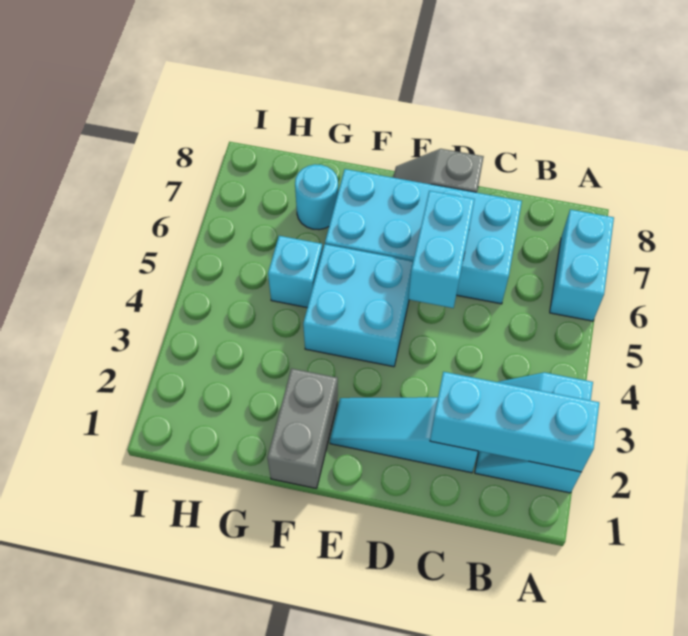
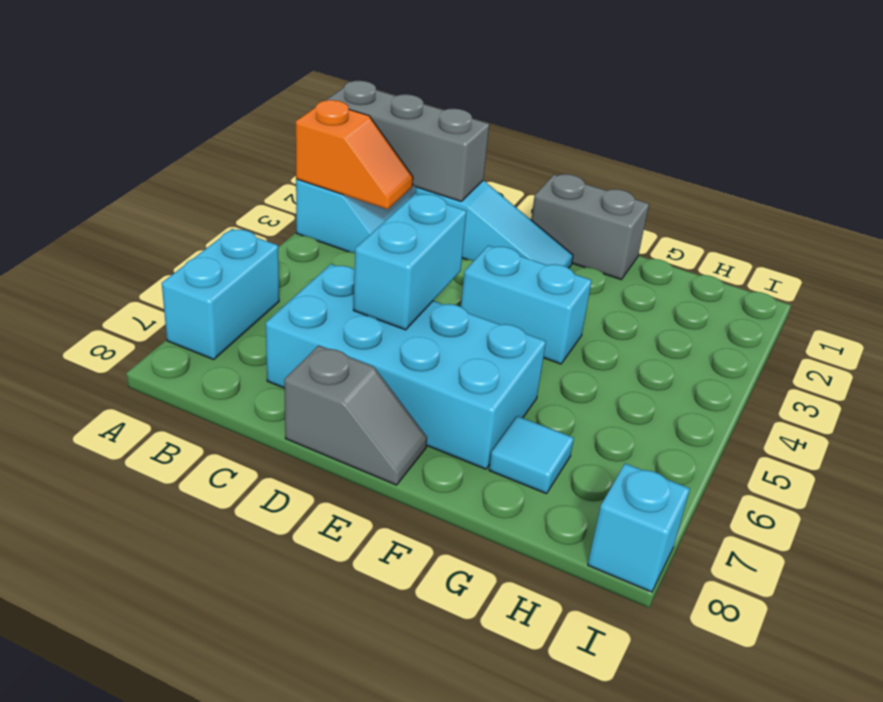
cyan brick A2:C2 level 2 -> grey brick A2:C2 level 2
none -> orange slope A3:B3 level 2 top A
cyan brick E4:F5 level 1 -> cyan brick E4:F4 level 1
grey brick F1:F2 level 1 -> grey brick E1:F1 level 1
cyan brick G5 level 1 -> cyan brick I8 level 1
cyan round brick G7 level 1 -> cyan tile G7 level 1

